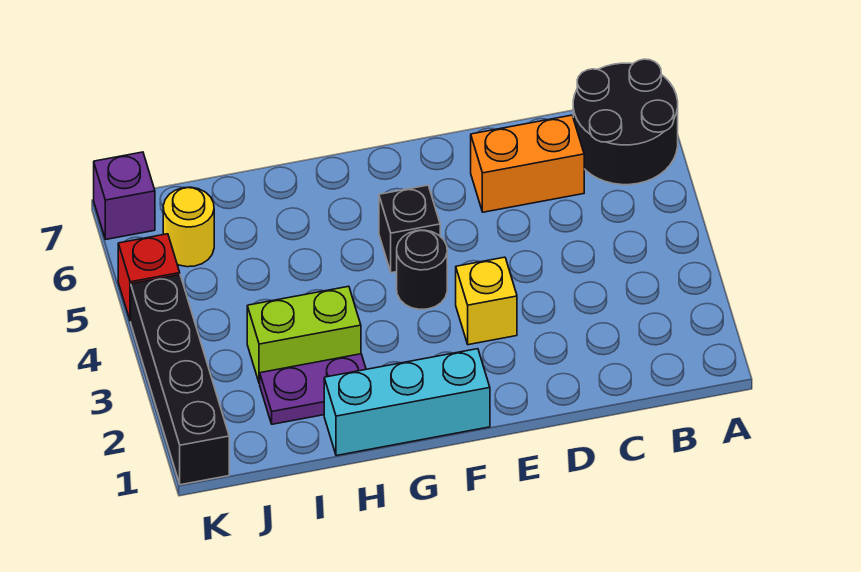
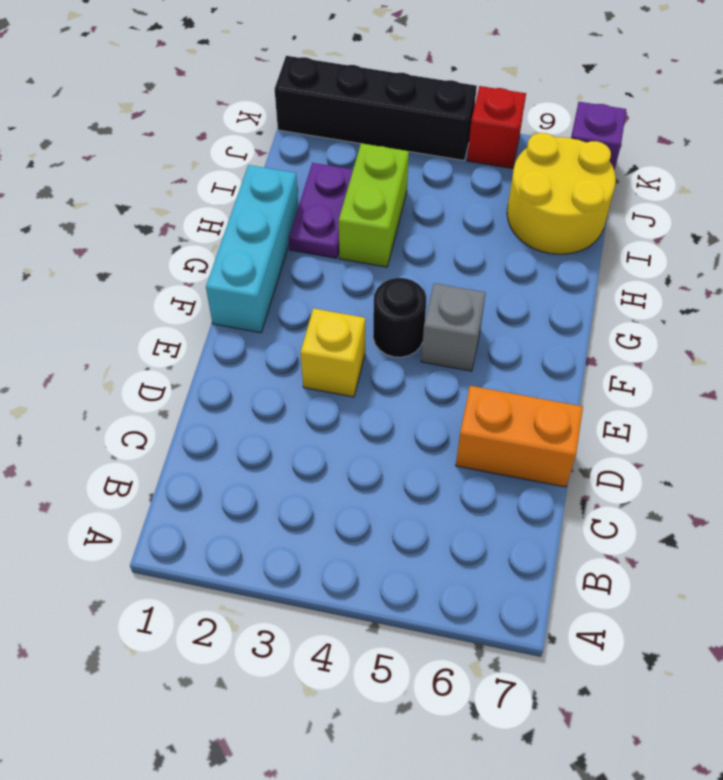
black round brick A6:B7 level 1 -> none
orange brick C6:D6 level 1 -> orange brick D6:D7 level 1
black brick F5 level 1 -> grey brick F5 level 1
yellow round brick J6 level 1 -> yellow round brick I6:J7 level 1

